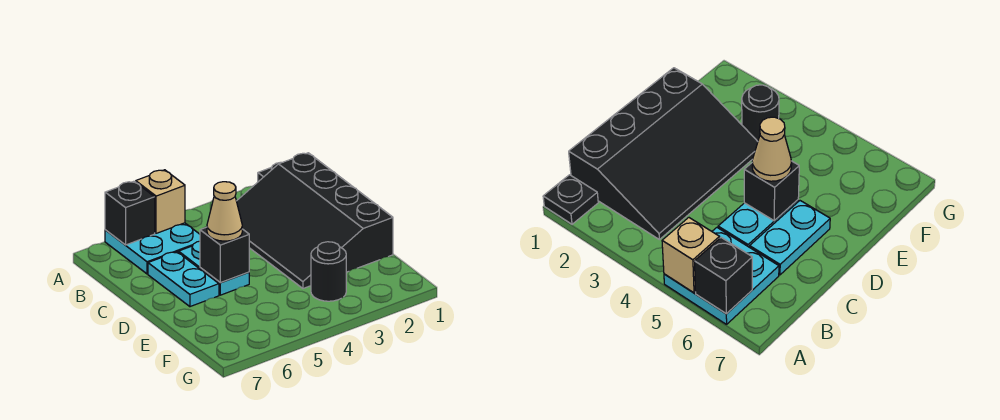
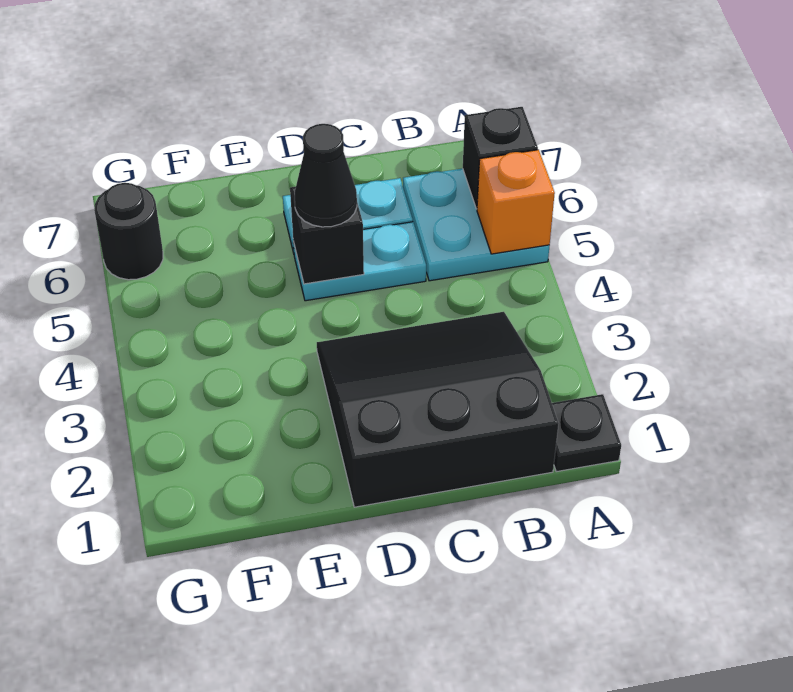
tan brick A5 level 2 -> orange brick A5 level 2
black slope B1:E3 level 1 top 1 -> black slope B1:D3 level 1 top 1
tan cone D5 level 3 -> black cone D5 level 3
black round brick F3 level 1 -> black round brick G6 level 1

